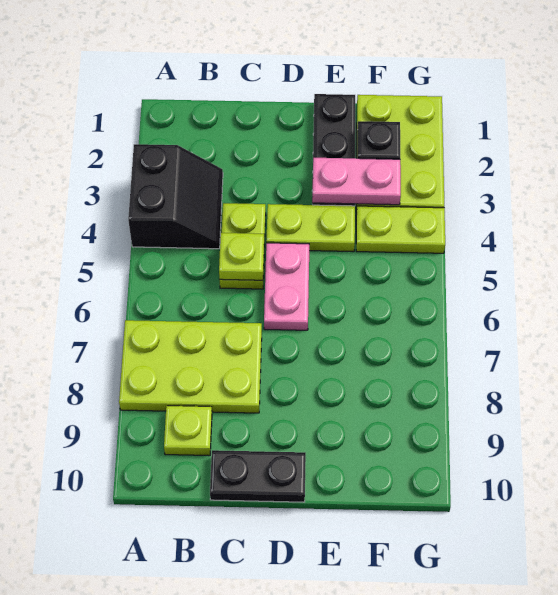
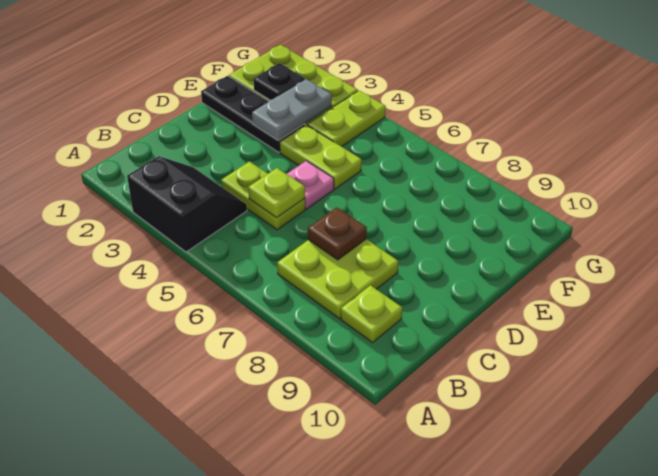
lime plate A7:C8 level 1 -> lime plate B7:C8 level 1
none -> brown plate C7 level 2
black plate C10:D10 level 1 -> none
lime plate D4:E4 level 1 -> lime plate E4:E5 level 1
pink plate D5:D6 level 1 -> pink plate D5 level 1
pink plate E3:F3 level 2 -> grey plate E3:F3 level 2

